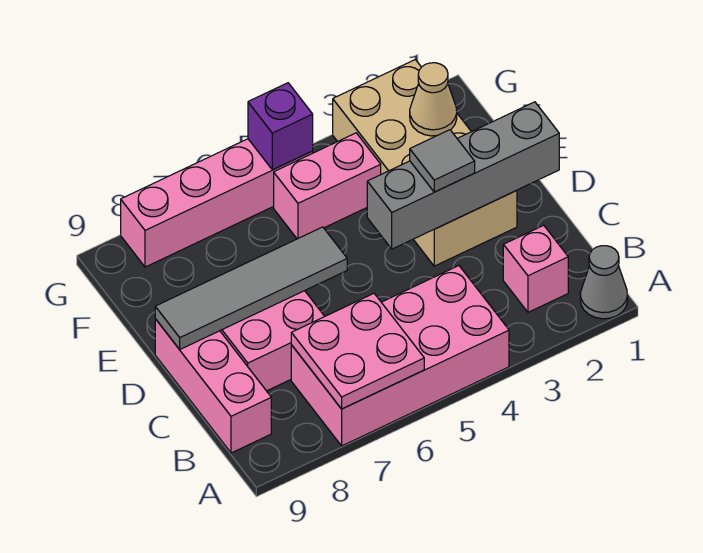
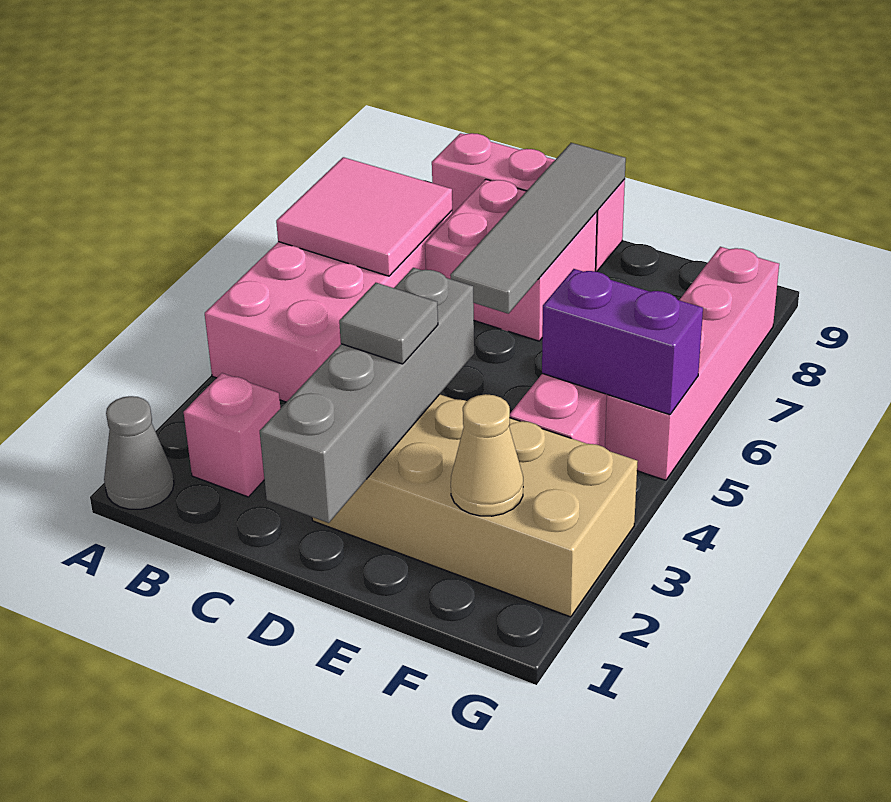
pink plate A6:B7 level 2 -> pink tile A6:B7 level 2
purple brick G5 level 2 -> purple brick F5:G5 level 2

